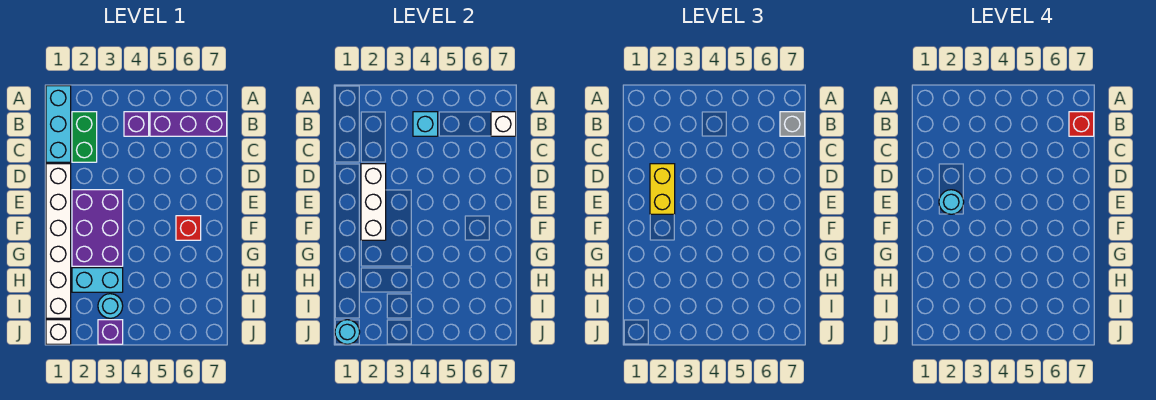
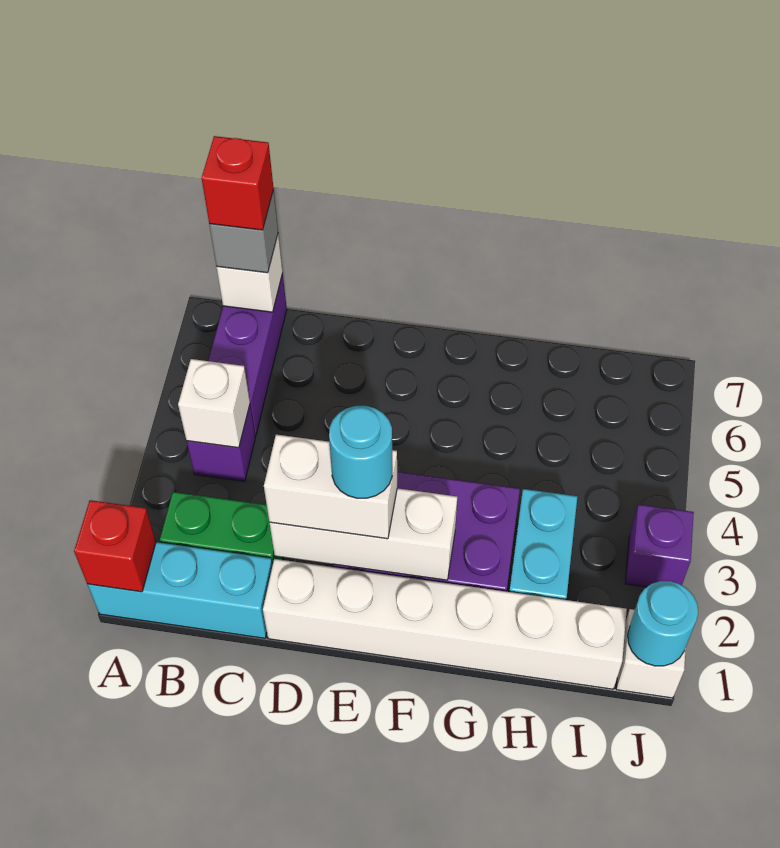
cyan brick B4 level 2 -> white brick B4 level 2
yellow brick D2:E2 level 3 -> white brick D2:E2 level 3
red brick F6 level 1 -> red brick A1 level 2
cyan round brick I3 level 1 -> none

